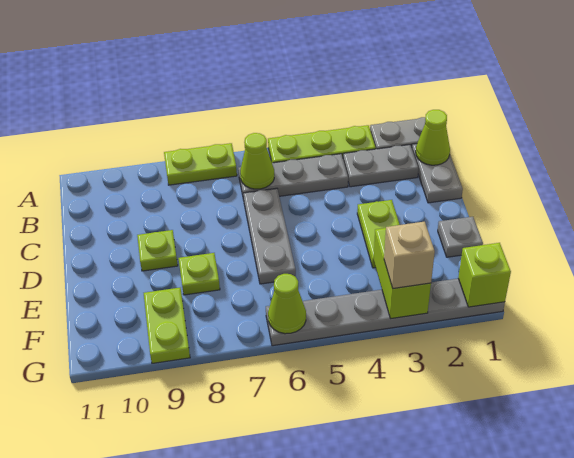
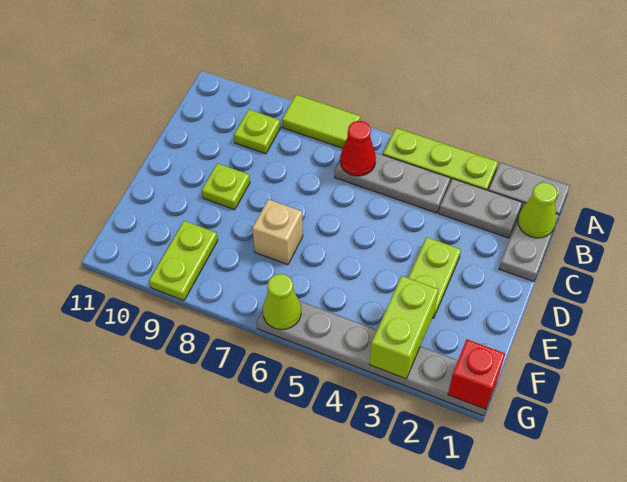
lime plate A7:A8 level 1 -> lime tile A7:A8 level 1
lime cone B6 level 2 -> red cone B6 level 2
grey plate C6:E6 level 1 -> none
grey plate E1 level 1 -> none
lime plate E8 level 1 -> lime plate B9 level 1
lime brick G1 level 2 -> red brick G1 level 2
tan brick G3 level 3 -> tan brick E7 level 1

